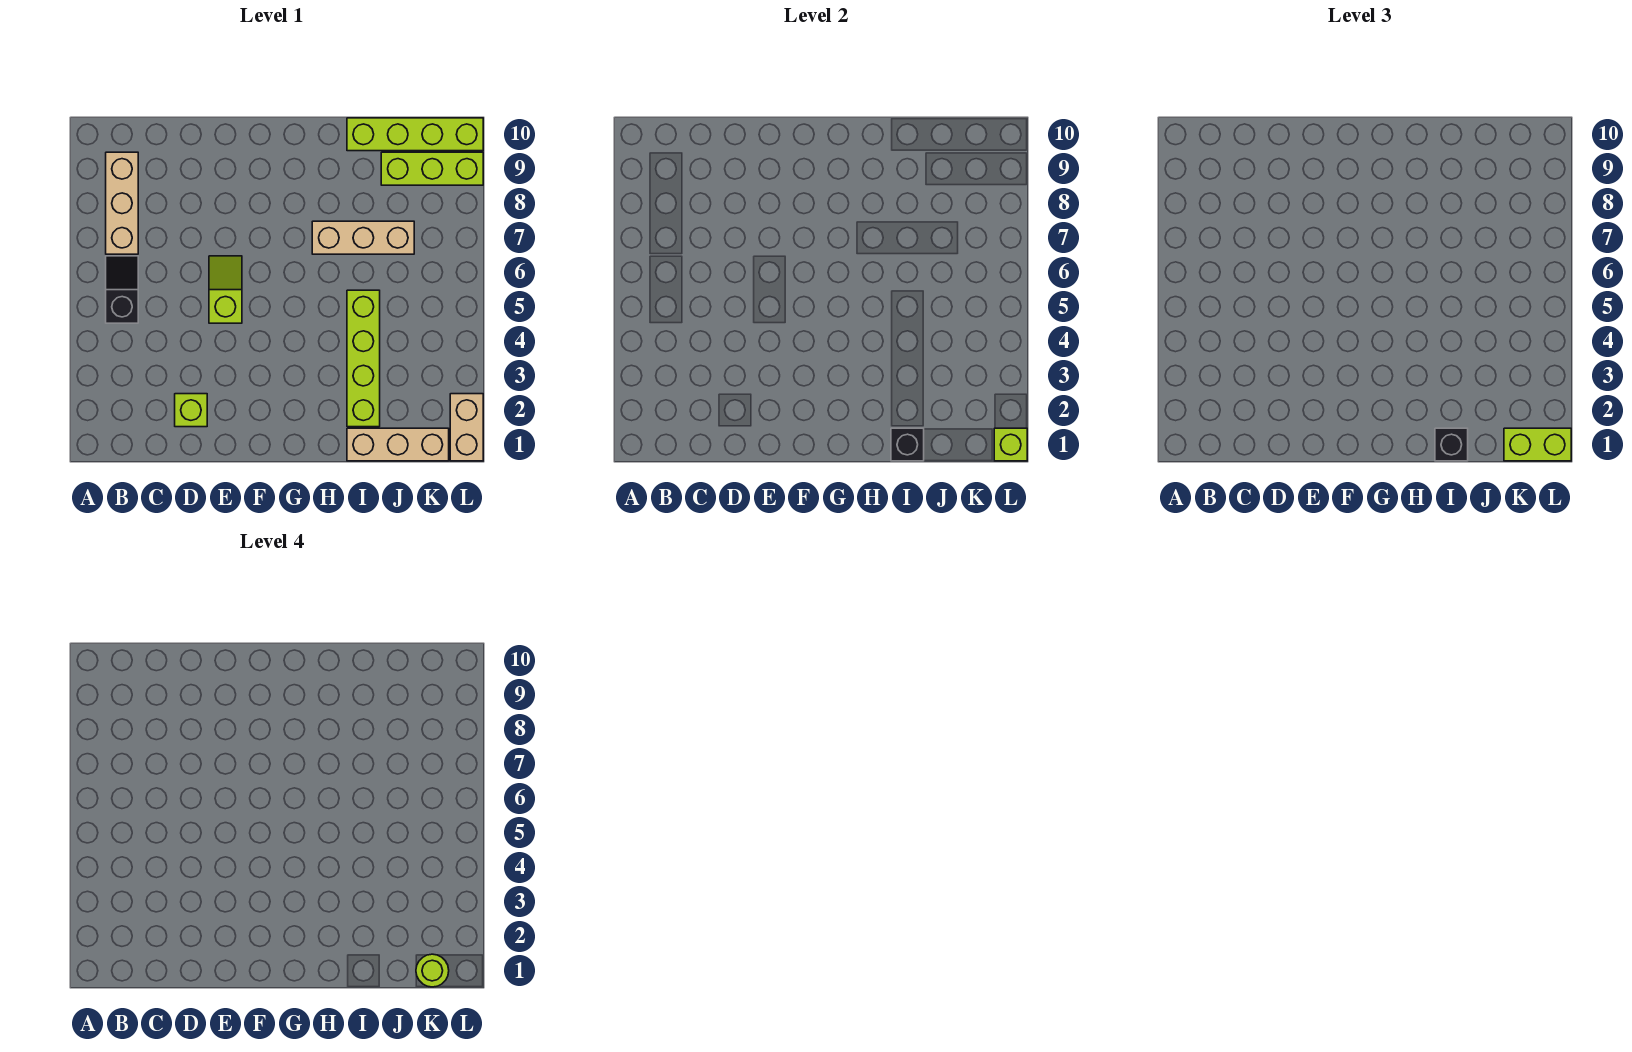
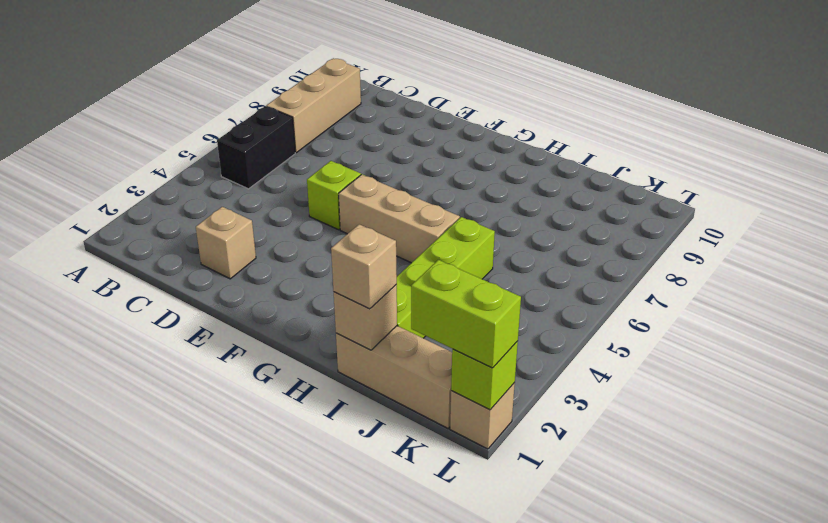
black slope B5:B6 level 1 top 5 -> black brick B5:B6 level 1
lime brick D2 level 1 -> tan brick D2 level 1
tan brick H7:J7 level 1 -> tan brick F5:H5 level 1
black brick I1 level 2 -> tan brick I1 level 2
black brick I1 level 3 -> tan brick I1 level 3
lime brick I10:L10 level 1 -> none
lime brick J9:L9 level 1 -> none
lime round brick K1 level 4 -> none
tan brick L1:L2 level 1 -> tan brick L1 level 1

